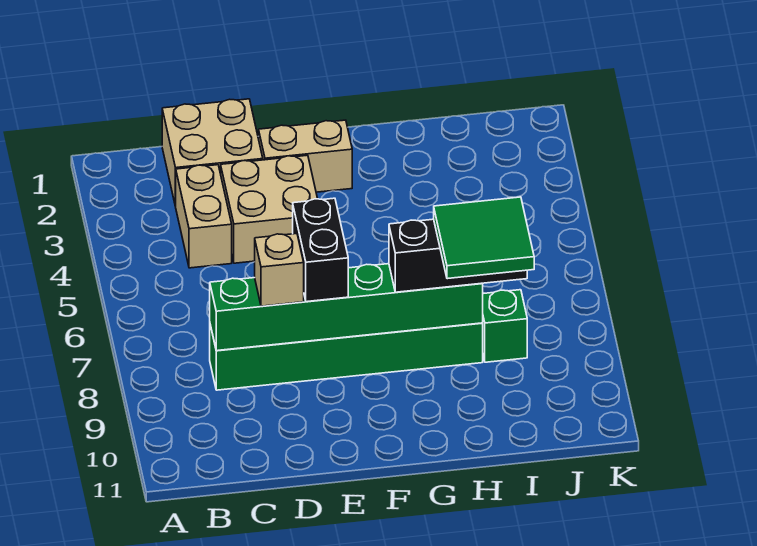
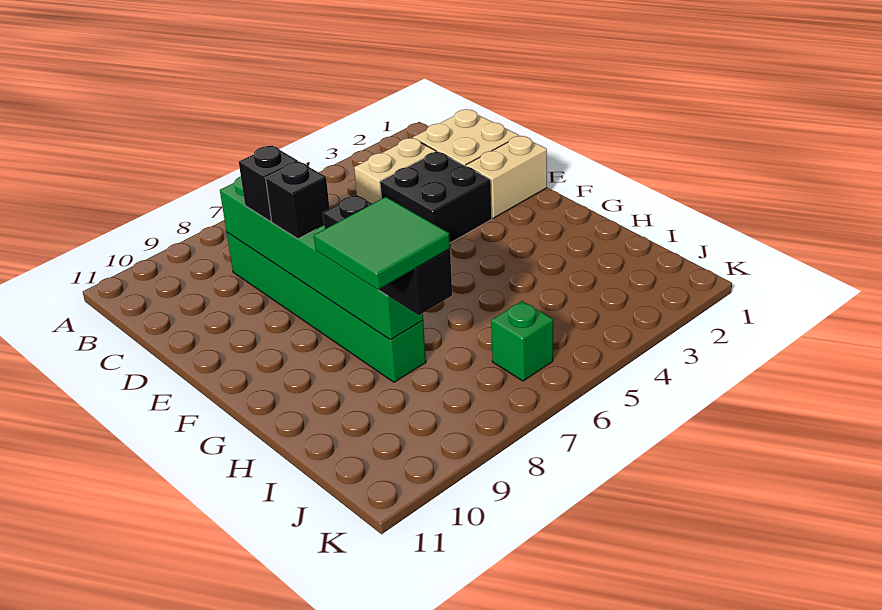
tan brick D3:E4 level 1 -> black brick D3:E4 level 1
tan brick D8 level 3 -> black brick D8 level 3
tan brick E2:F2 level 1 -> tan brick E1:E2 level 1
black brick E7:E8 level 3 -> black brick E8 level 3
green brick I8 level 1 -> green brick J6 level 1

